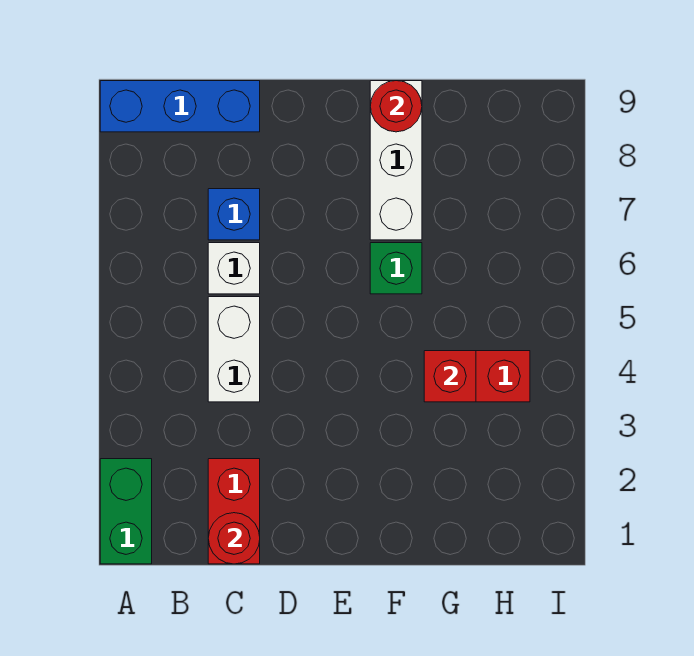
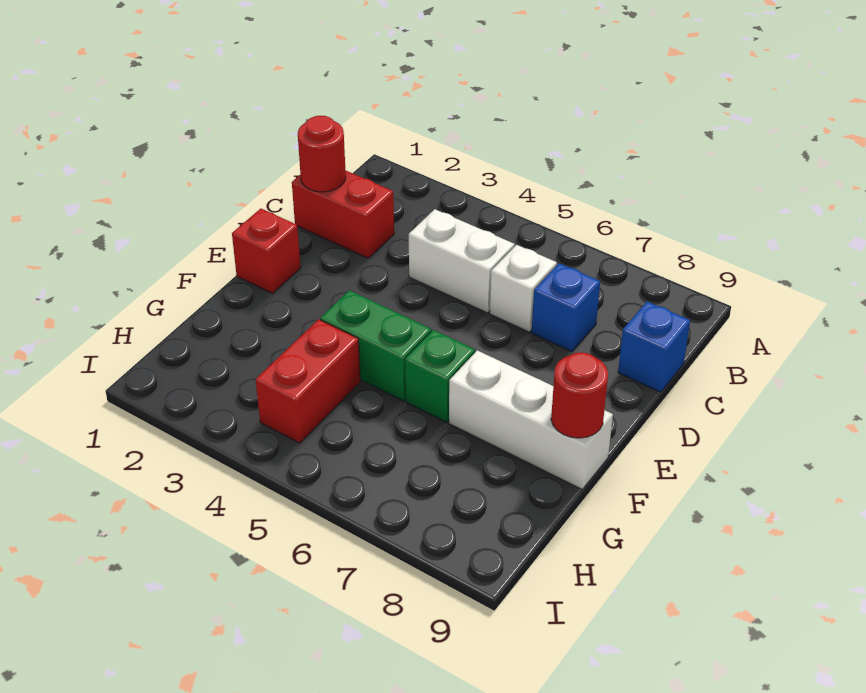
green brick A1:A2 level 1 -> green brick F4:F5 level 1
blue brick A9:C9 level 1 -> blue brick C9 level 1
red brick G4 level 2 -> red brick E1 level 1

